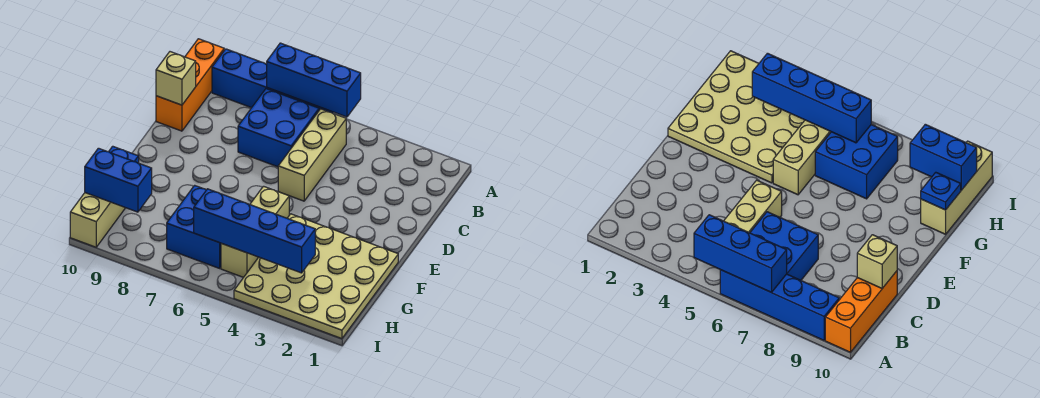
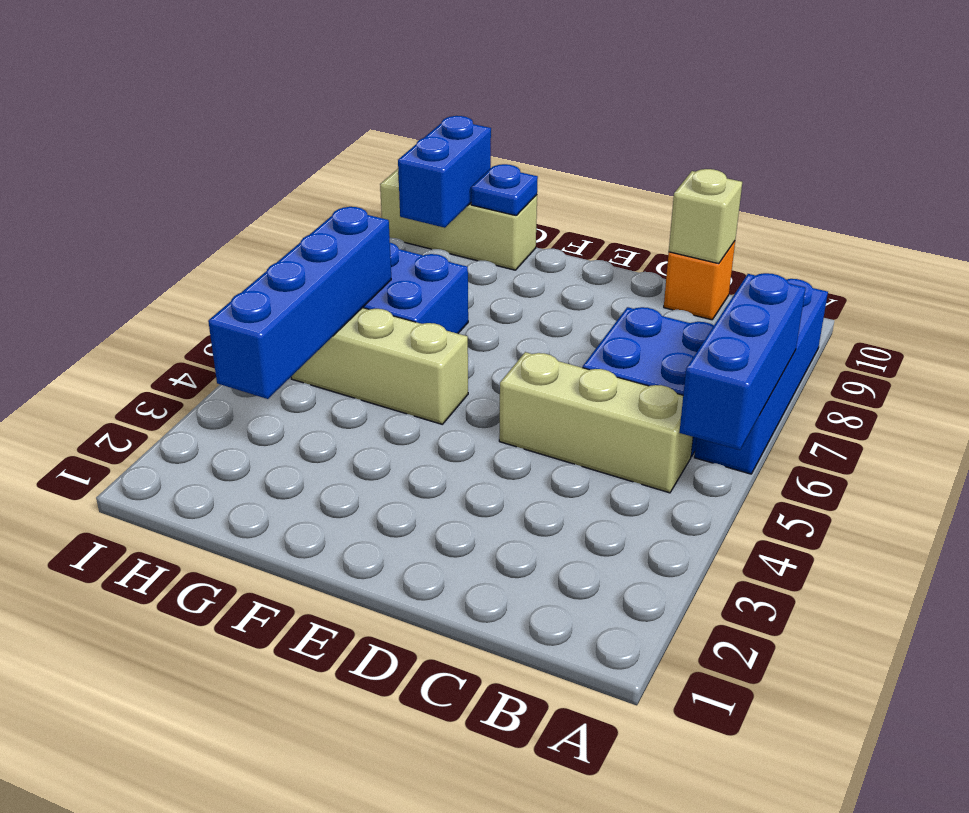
orange brick A10:C10 level 1 -> orange brick C10 level 1
tan plate F1:I4 level 1 -> none

